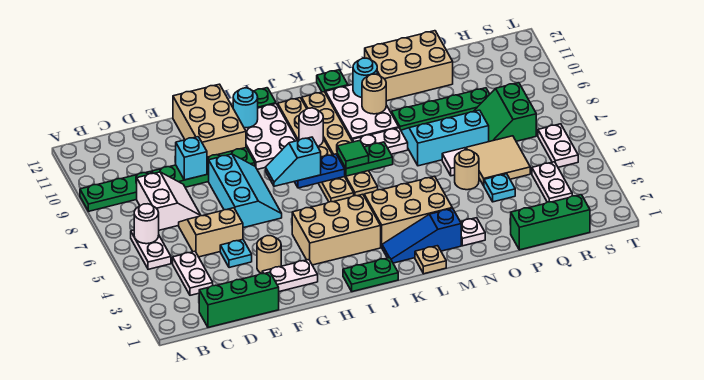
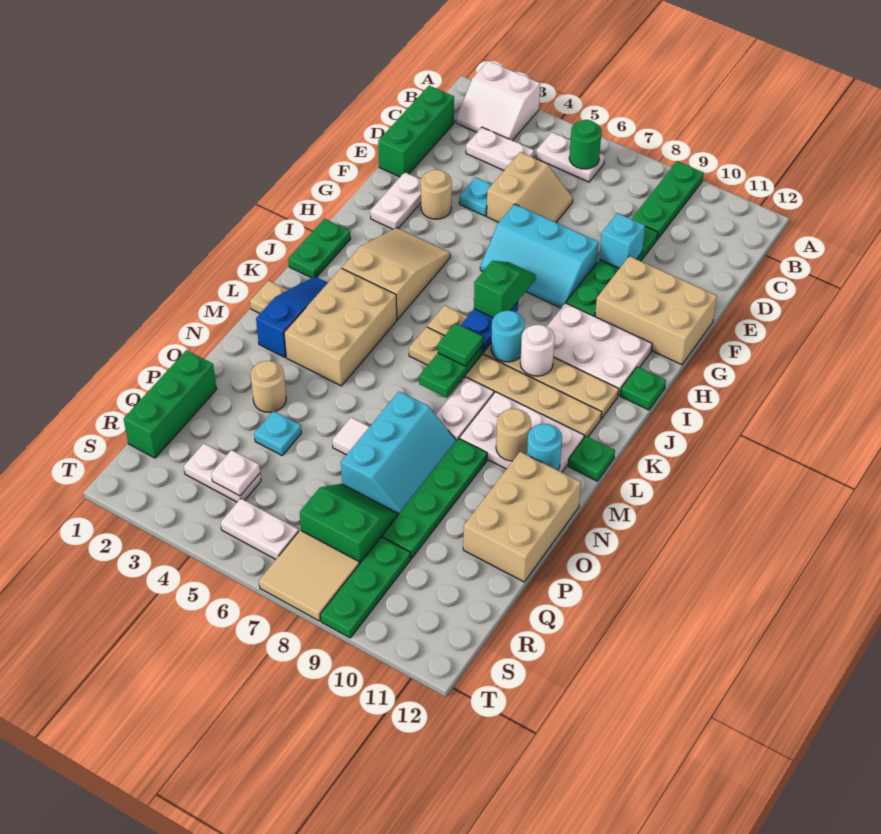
white round brick B6 level 2 -> green round brick B6 level 2
white slope C7:D8 level 1 top C -> white slope A2:B3 level 1 top A
tan brick H3:J4 level 1 -> tan slope H3:J4 level 1 top J
cyan slope H7:I7 level 3 top I -> green slope H7:I7 level 3 top I
cyan round brick H11 level 2 -> cyan round brick J8 level 2
white plate N2 level 1 -> white plate R4 level 2
tan round brick O5 level 1 -> tan round brick O3 level 1
tan tile P5:Q6 level 1 -> tan tile S7:T8 level 1
none -> green plate R9:T9 level 1

